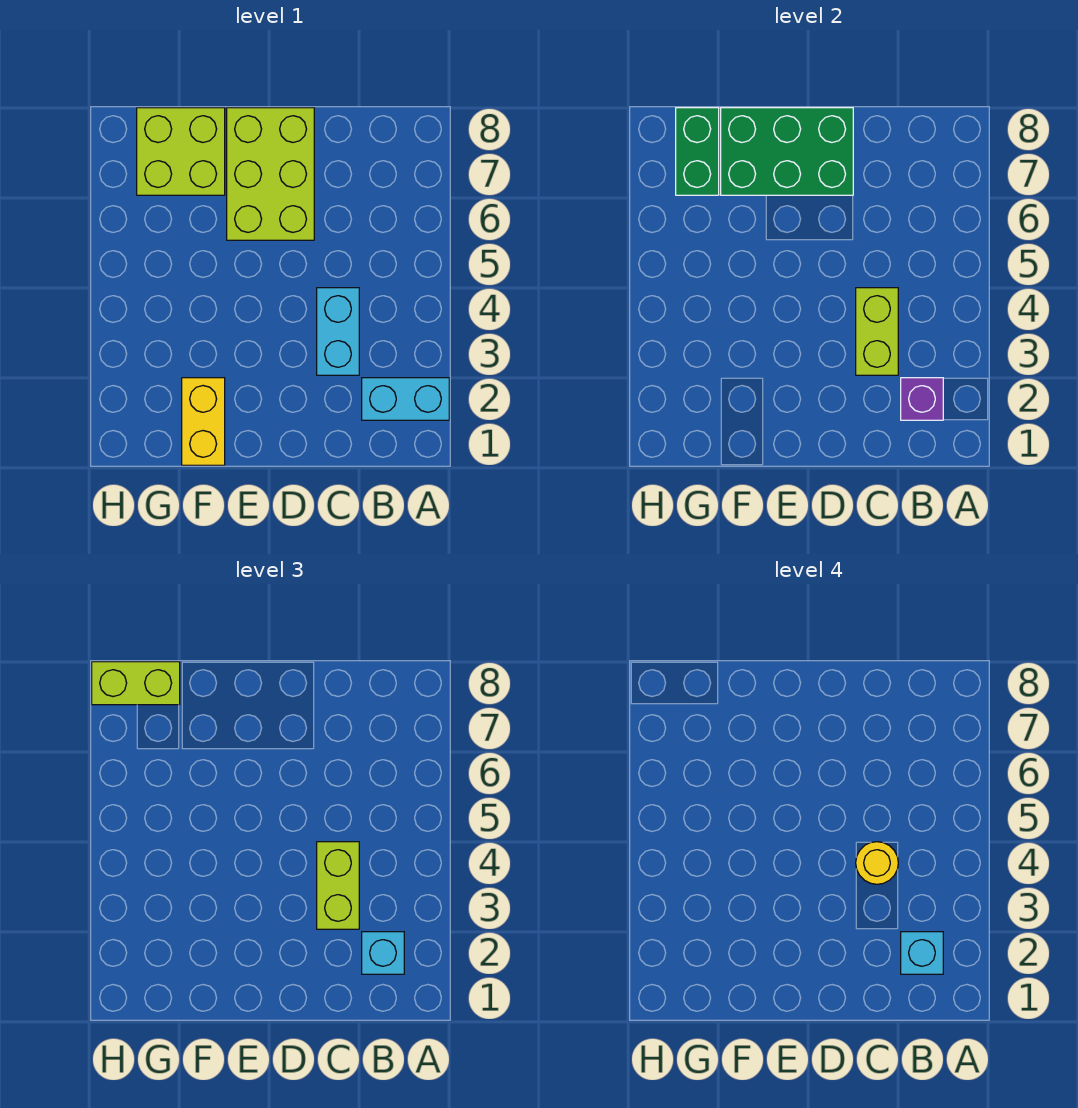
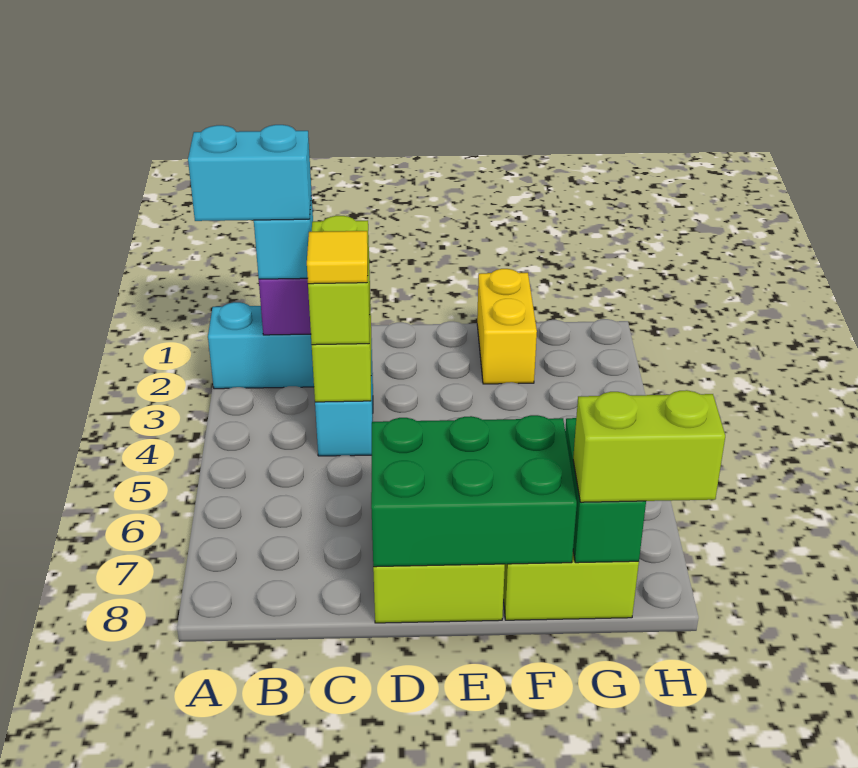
cyan brick B2 level 4 -> cyan brick A2:B2 level 4
yellow round brick C4 level 4 -> yellow tile C4 level 4

